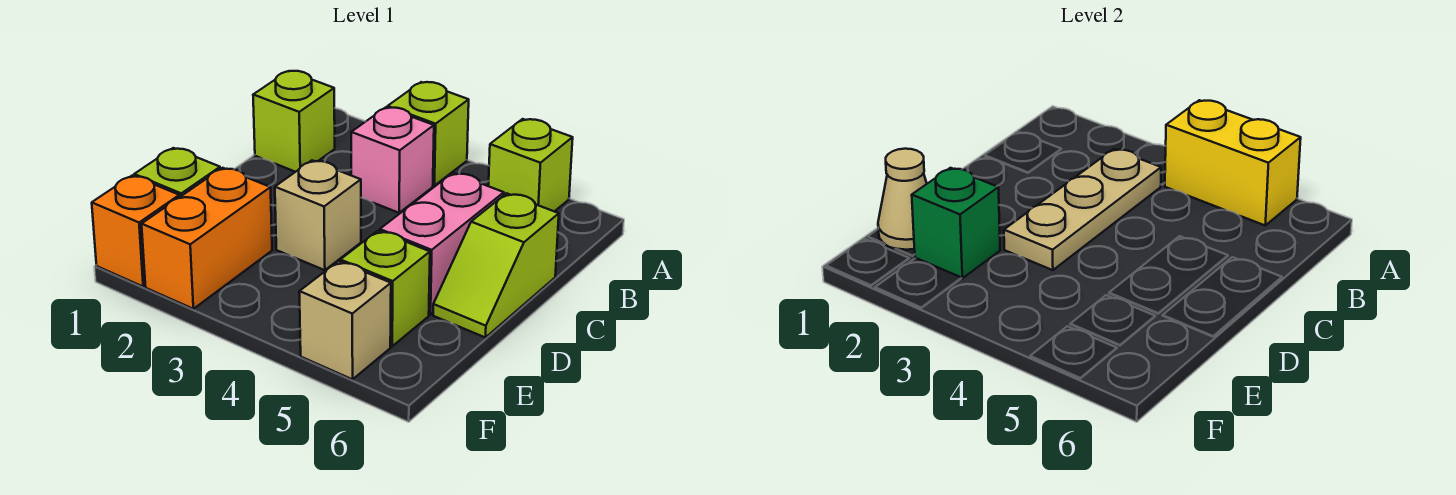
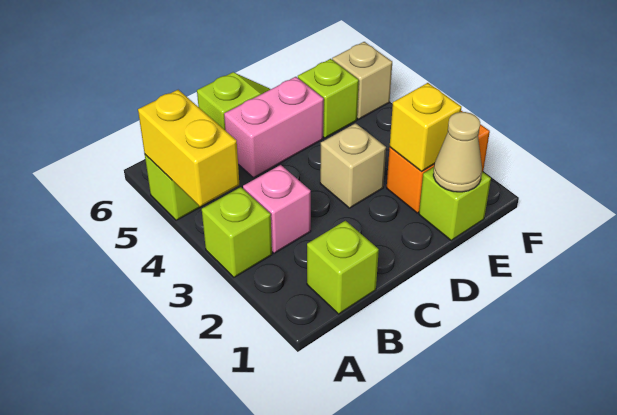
tan plate B3:D3 level 2 -> none
green brick E2 level 2 -> yellow brick E2 level 2
orange brick F1 level 1 -> none

